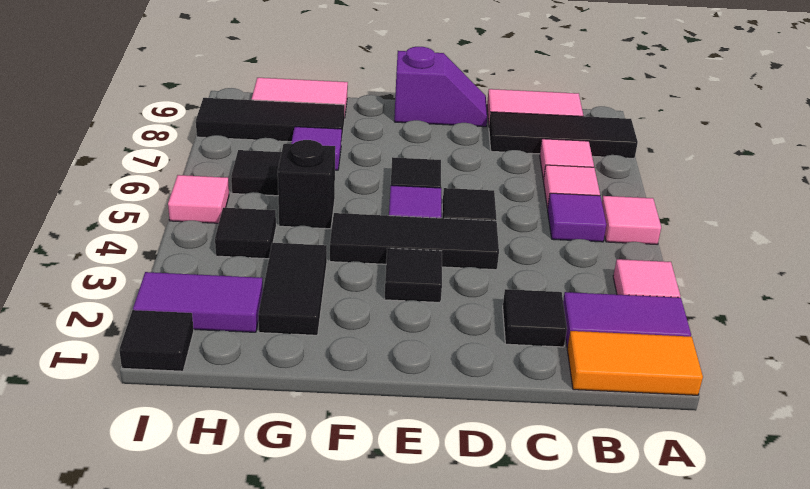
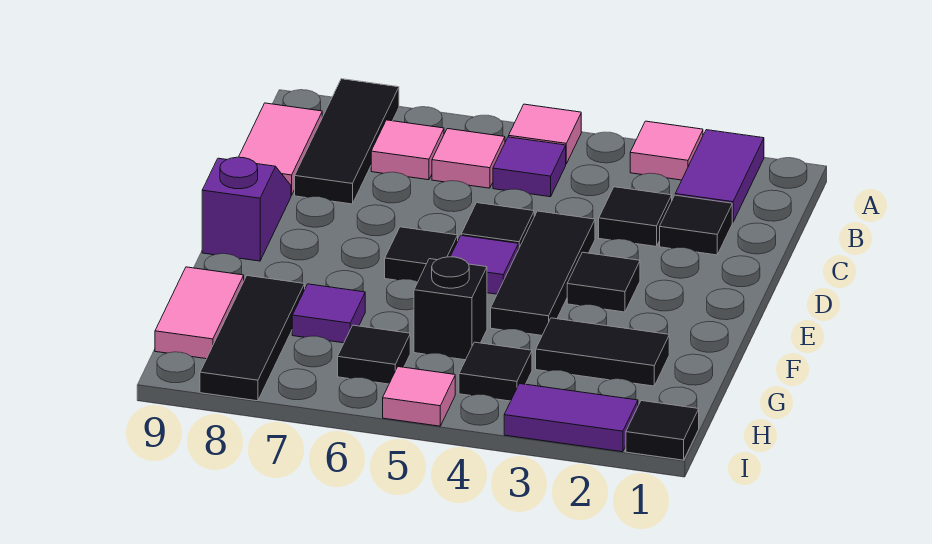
orange tile A1:B1 level 1 -> none
none -> black tile C3 level 1
purple tile H2:I2 level 1 -> purple tile I2:I3 level 1

